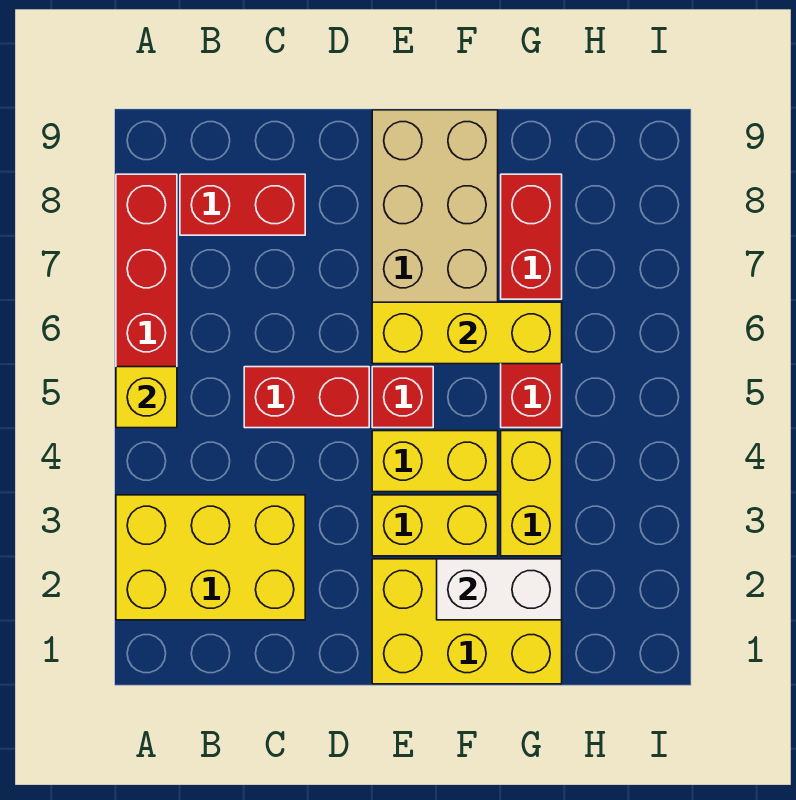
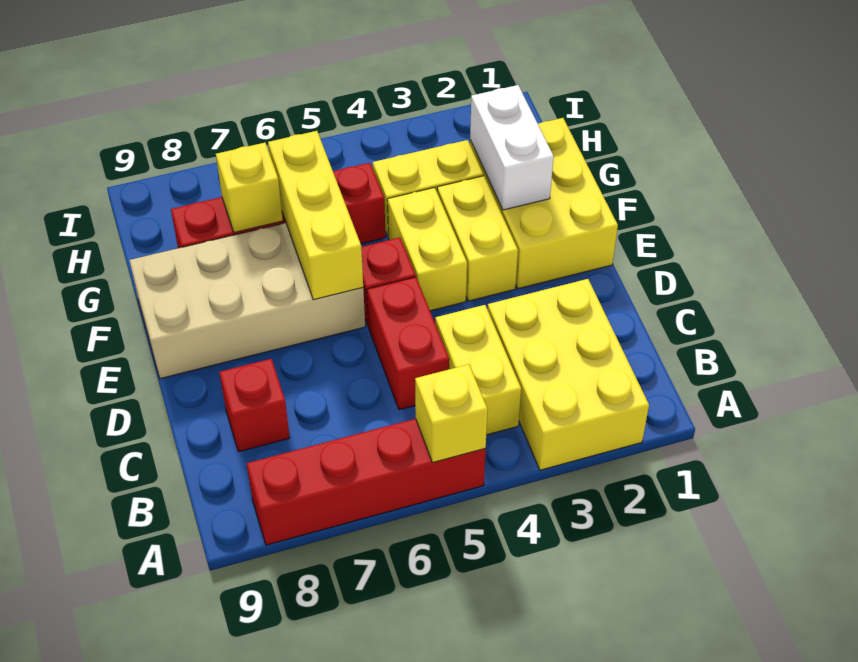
none -> yellow brick B4:C4 level 1
red brick B8:C8 level 1 -> red brick C8 level 1
none -> yellow brick G7 level 2

